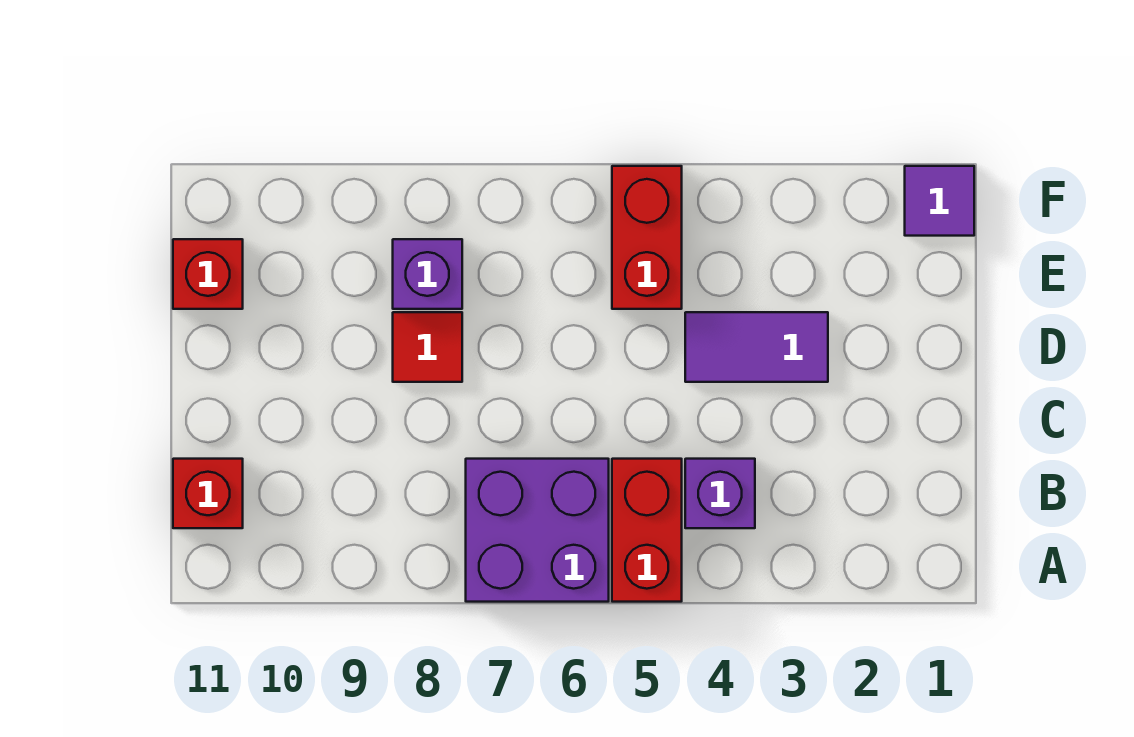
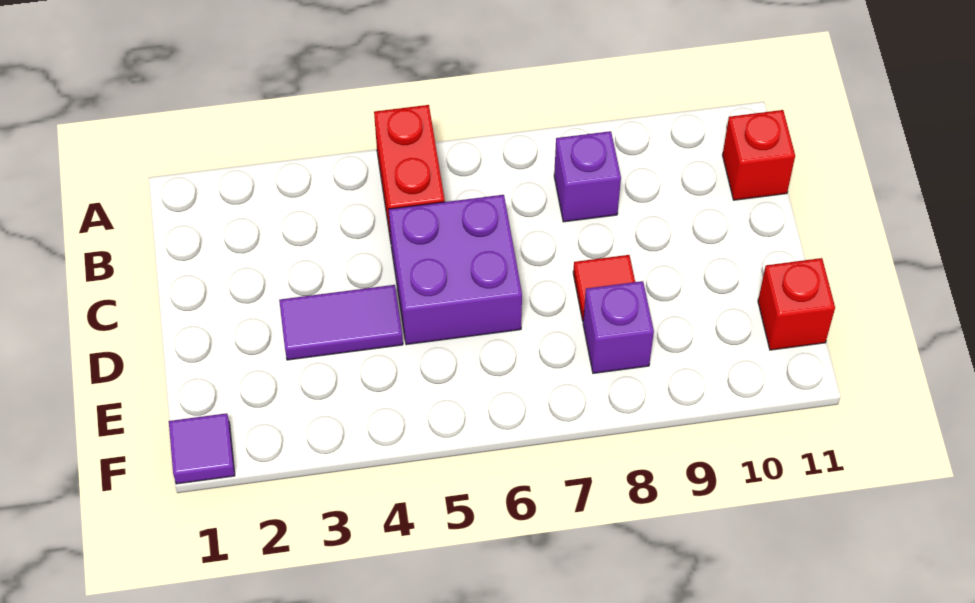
purple brick A6:B7 level 1 -> purple brick C5:D6 level 1
purple brick B4 level 1 -> purple brick B8 level 1
red brick E5:F5 level 1 -> none

